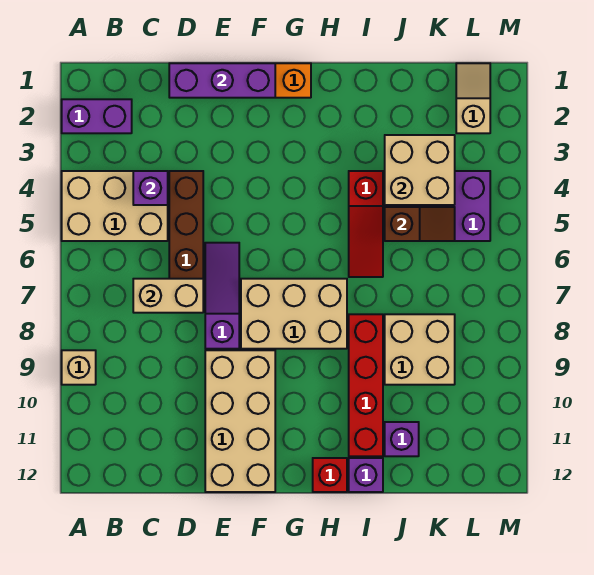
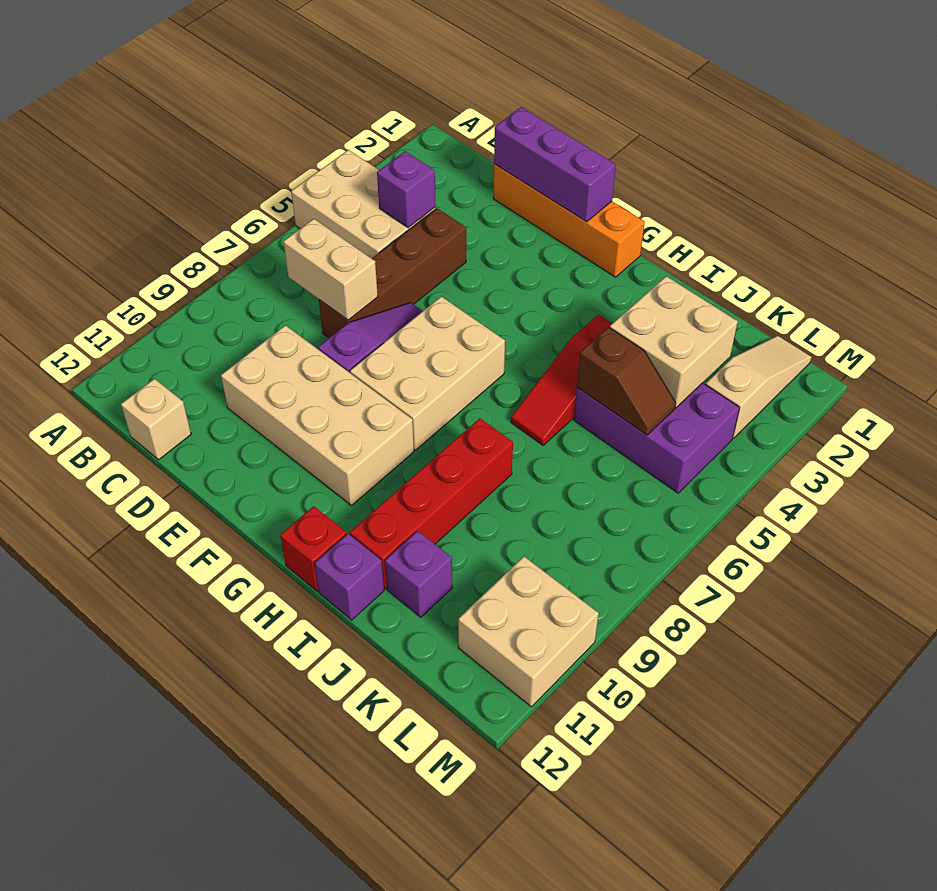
purple brick A2:B2 level 1 -> none
tan brick A9 level 1 -> tan brick C12 level 1
tan brick E9:F12 level 1 -> tan brick D9:G10 level 1
tan brick F7:H8 level 1 -> tan brick F6:G8 level 1
tan brick J8:K9 level 1 -> tan brick L10:M11 level 1
tan slope L1:L2 level 1 top 2 -> tan slope L1:L3 level 1 top 3

